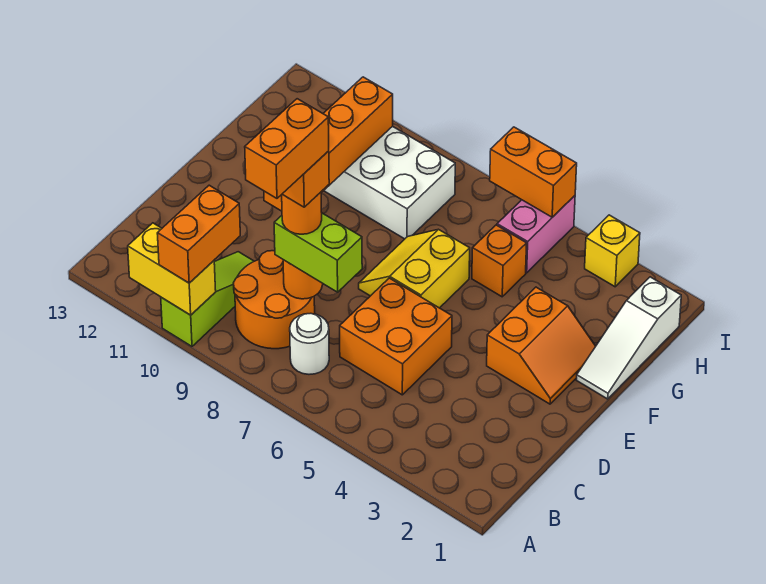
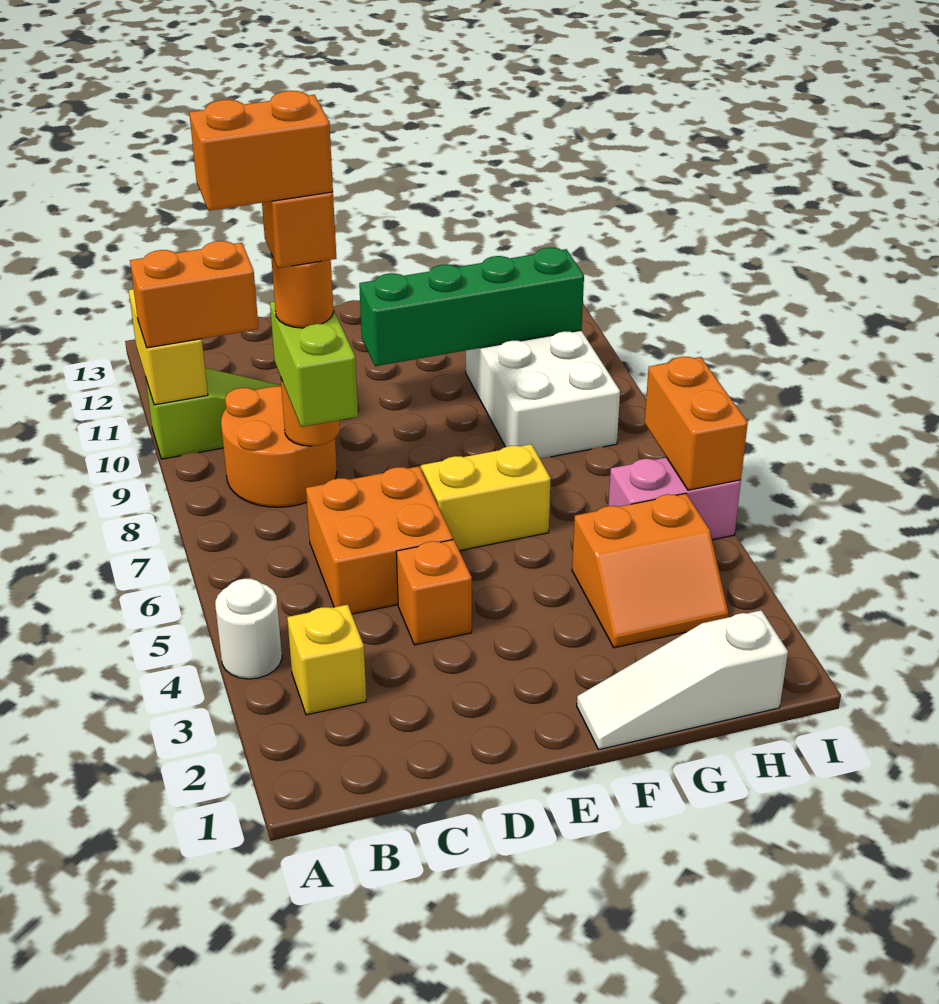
white round brick B7 level 1 -> white round brick A4 level 1
orange slope E2:F3 level 1 top 3 -> orange slope G3:H4 level 1 top 4
orange brick E10:H10 level 2 -> green brick E10:H10 level 2
orange brick G5 level 1 -> orange brick D4 level 1
yellow brick I3 level 1 -> yellow brick B3 level 1

